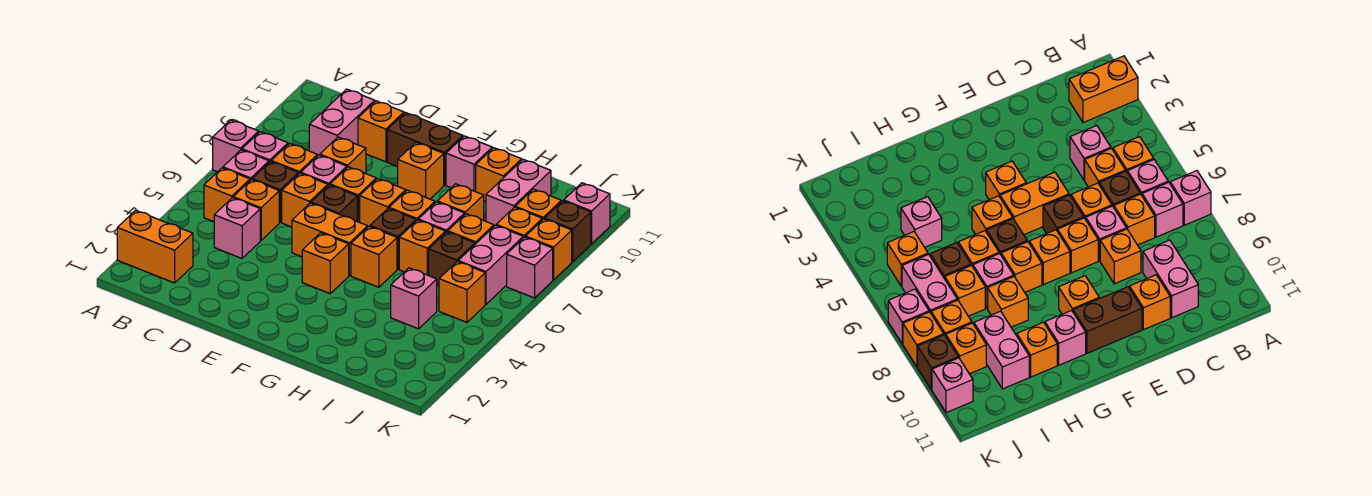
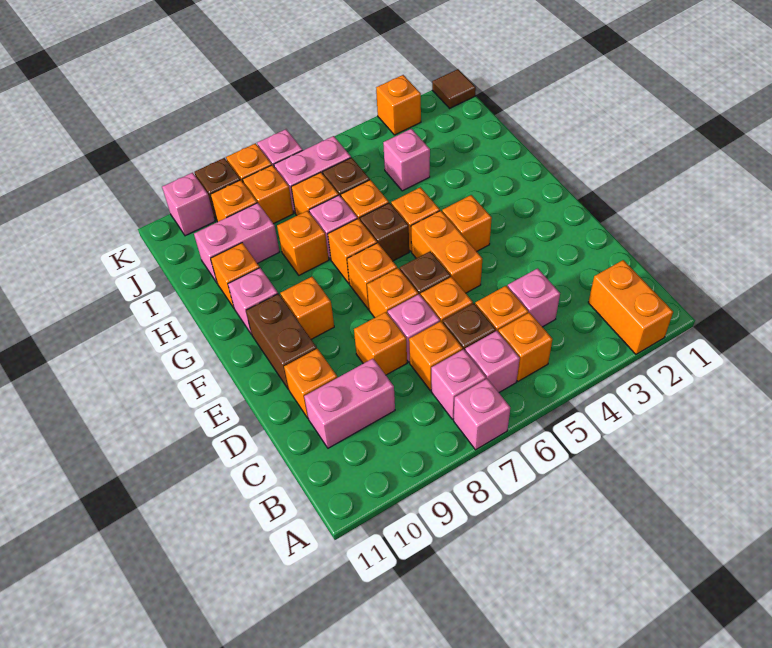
orange brick J5 level 1 -> orange brick K3 level 1
none -> brown tile K1 level 1

